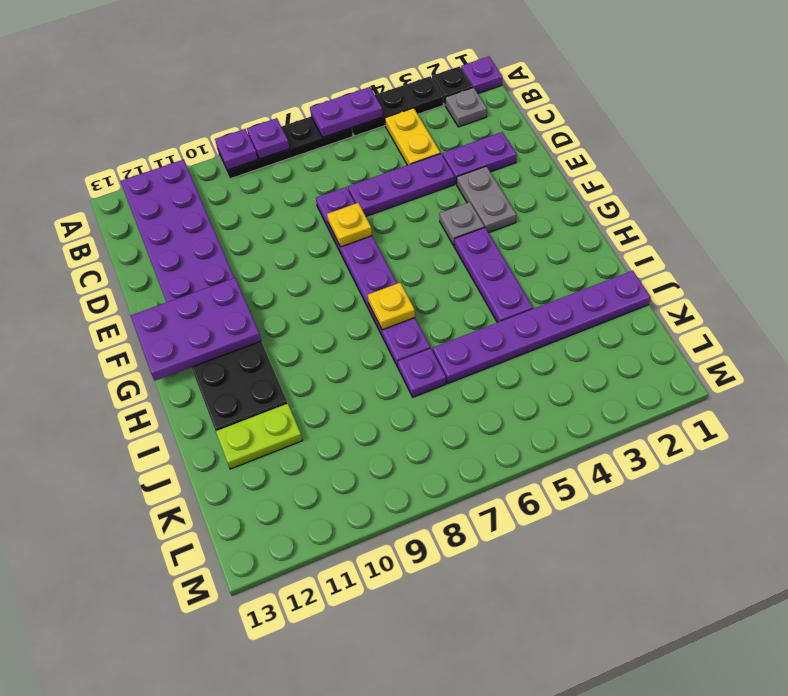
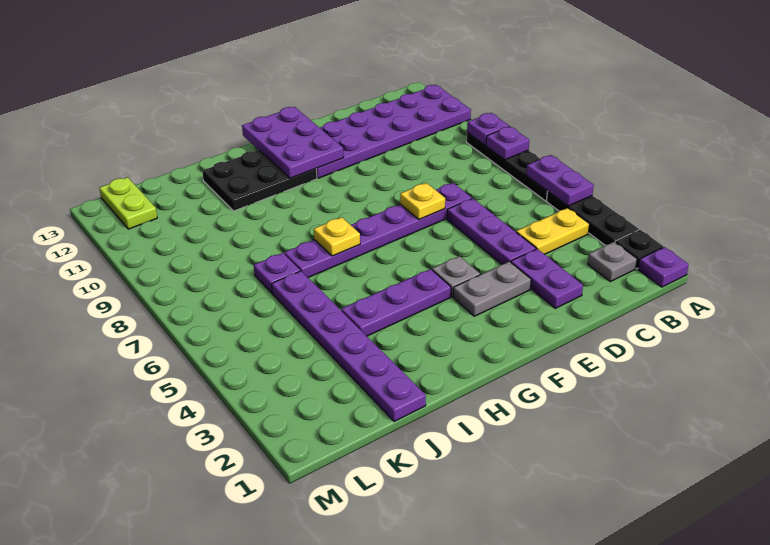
lime plate J11:J12 level 1 -> lime plate L12:L13 level 1

